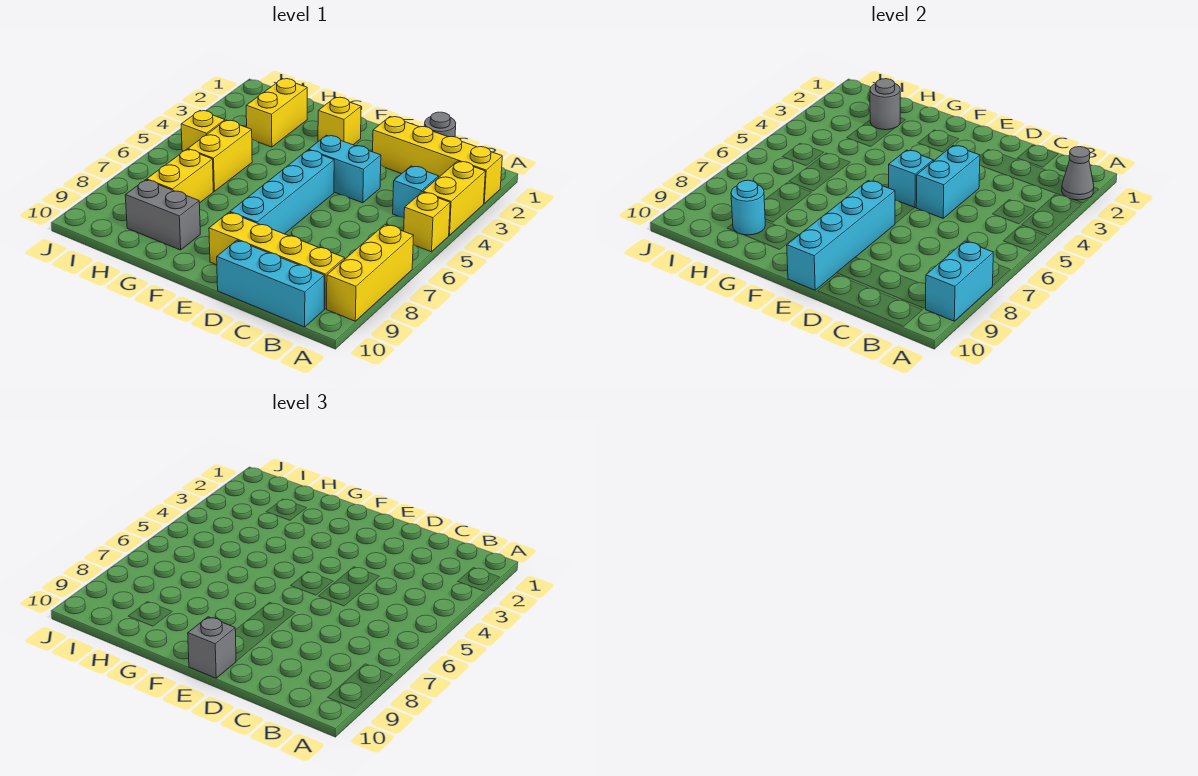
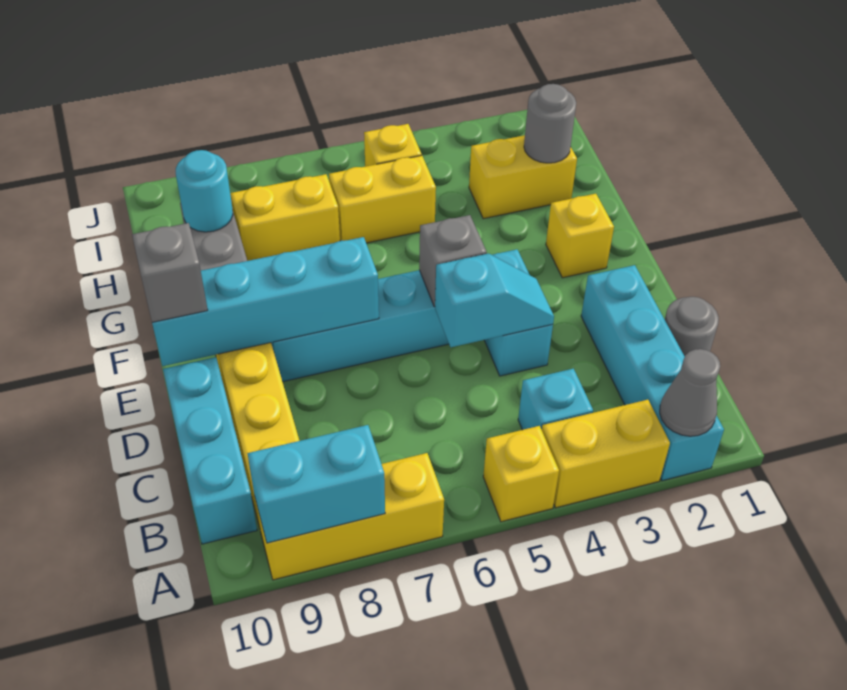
yellow brick A2:D2 level 1 -> cyan brick A2:D2 level 1
cyan brick D4:D5 level 2 -> cyan slope D4:D5 level 2 top 5
cyan brick E5 level 2 -> grey brick E5 level 2

